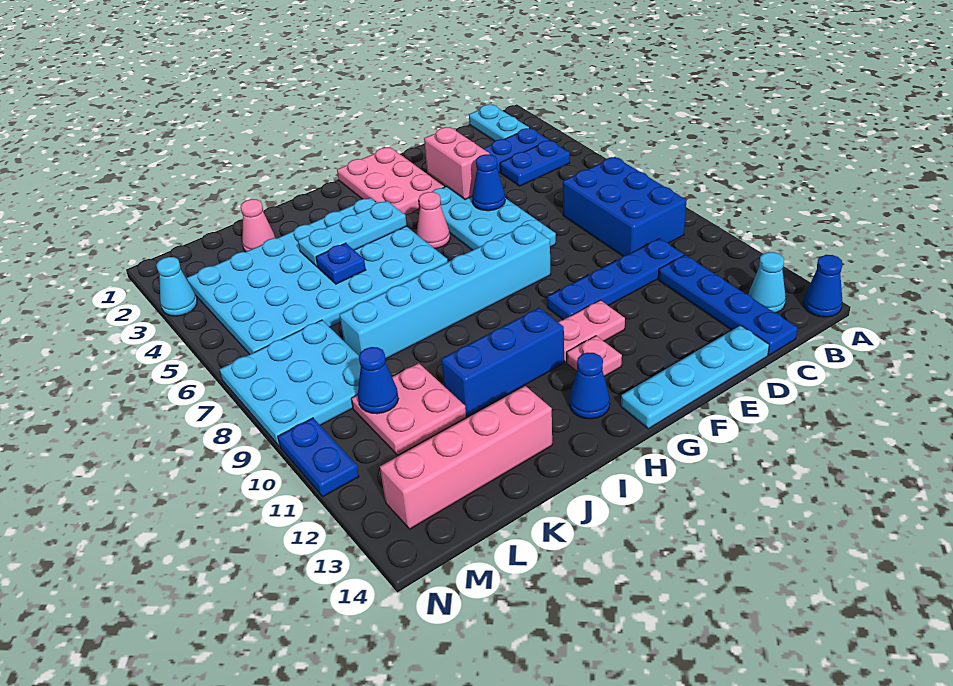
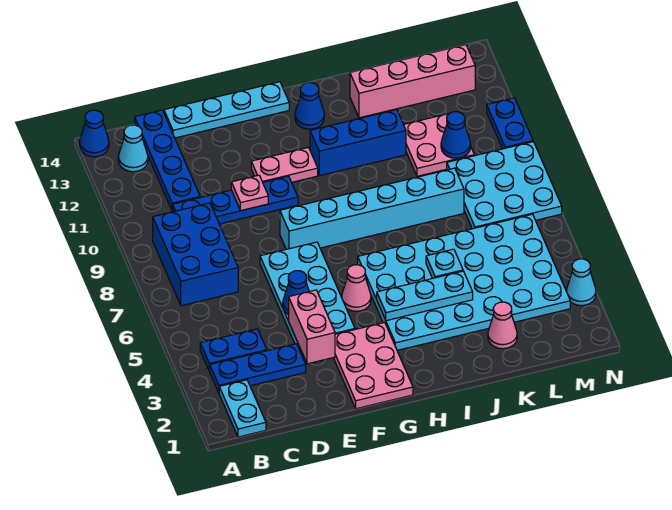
pink plate G12 level 1 -> pink plate E10 level 2
blue plate J5 level 2 -> cyan plate J5 level 2

